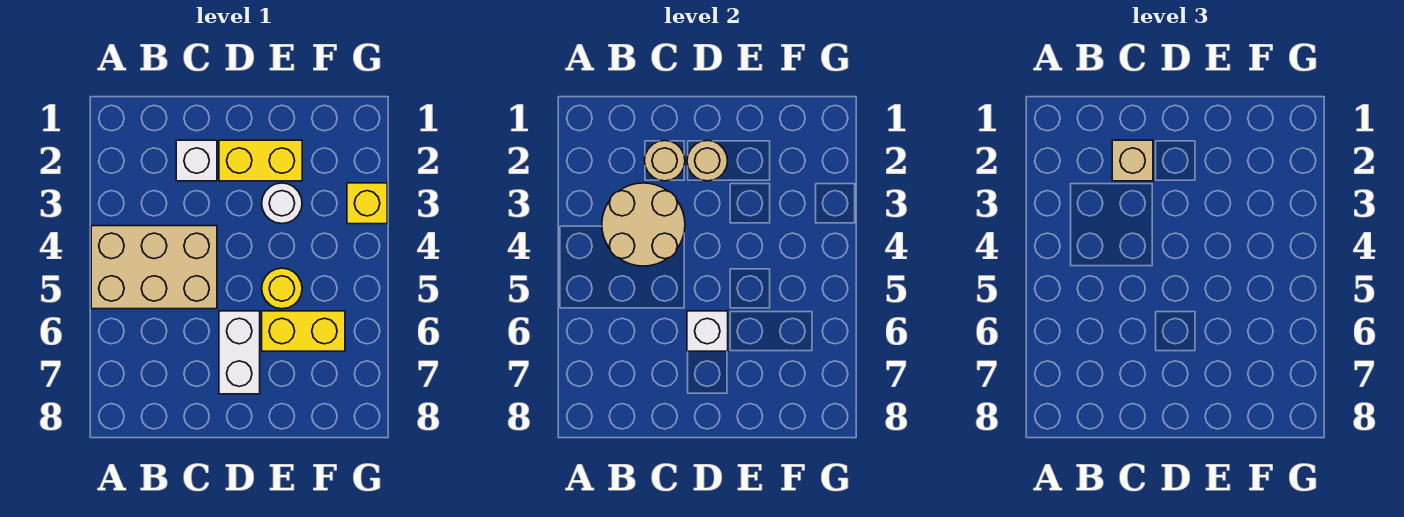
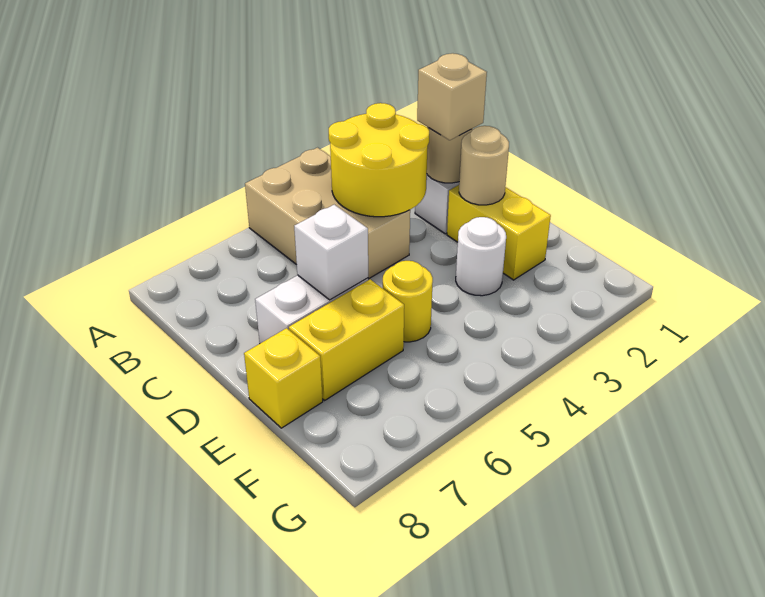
tan round brick B3:C4 level 2 -> yellow round brick B3:C4 level 2
yellow brick E6:F6 level 1 -> yellow brick E6:E7 level 1
yellow brick G3 level 1 -> yellow brick E8 level 1

